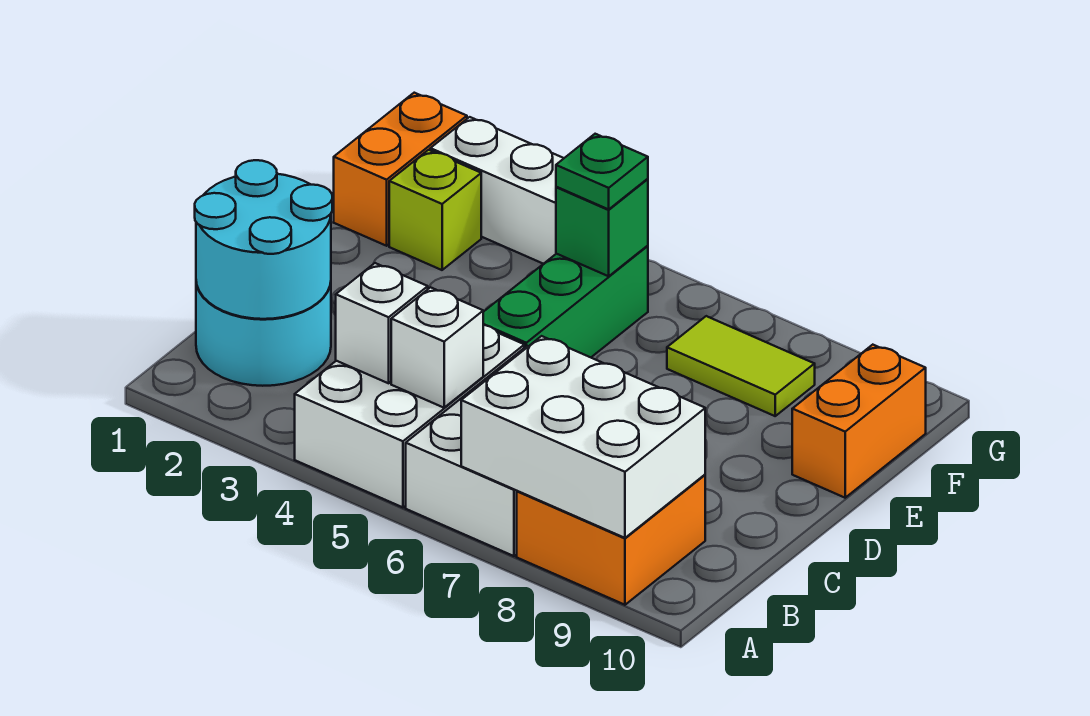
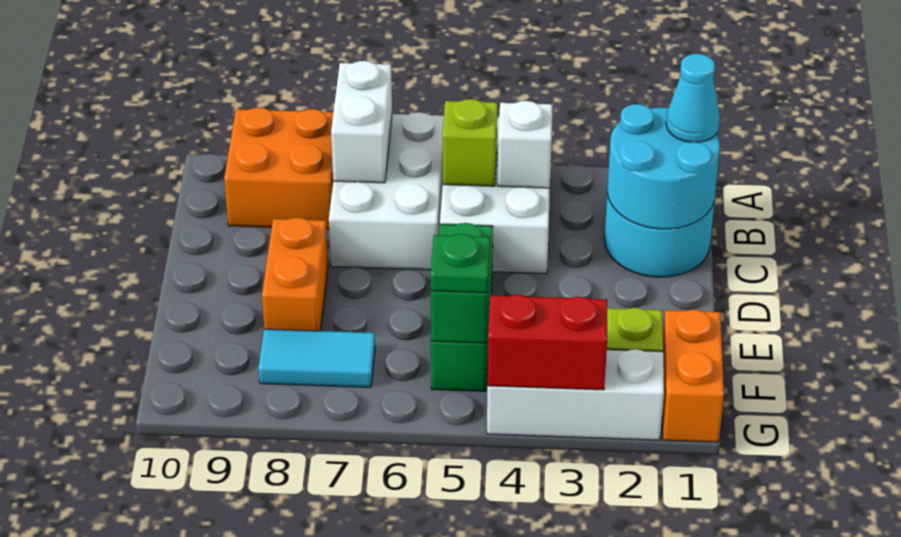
white brick A7:B9 level 2 -> white brick A7:B7 level 2
none -> cyan cone B1 level 3
white brick B5 level 2 -> lime brick B5 level 2
orange brick E10:F10 level 1 -> orange brick D8:E8 level 1
lime tile F7:F8 level 1 -> cyan tile F7:F8 level 1
none -> red brick G3:G4 level 2

